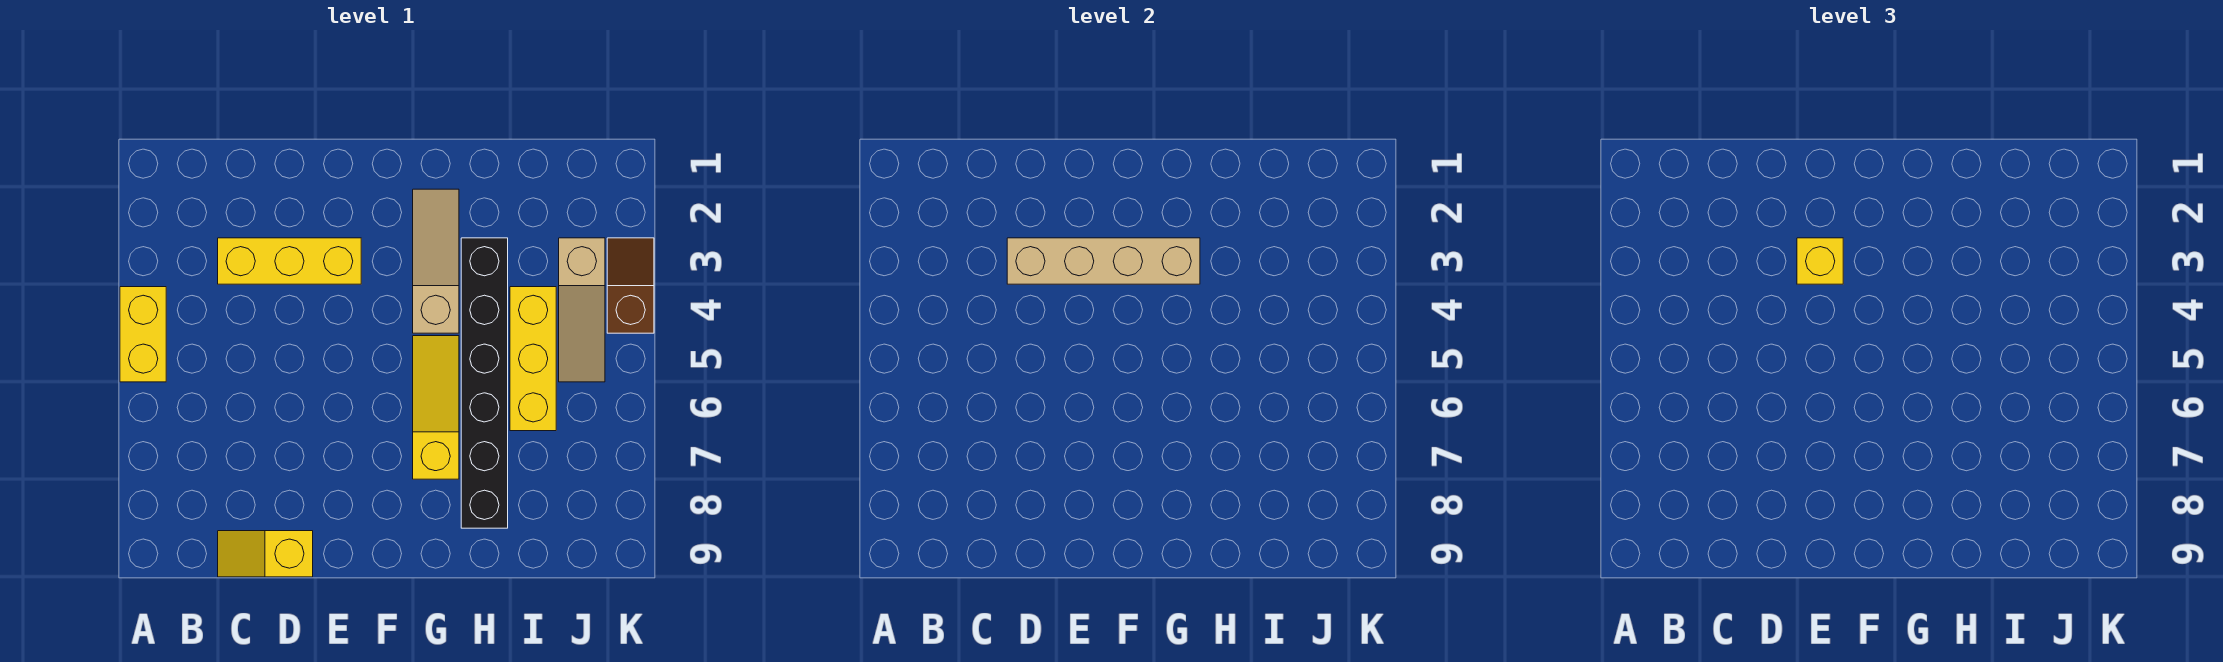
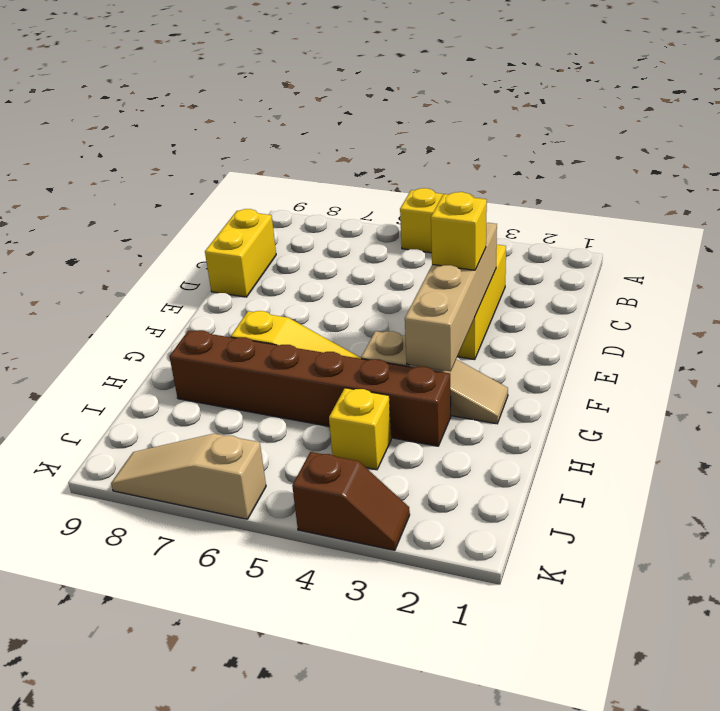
yellow slope C9:D9 level 1 top D -> yellow brick C9:D9 level 1
black brick H3:H8 level 1 -> brown brick H3:H8 level 1
yellow brick I4:I6 level 1 -> yellow brick I4 level 1
tan slope J3:J5 level 1 top 3 -> tan slope K6:K8 level 1 top 6

